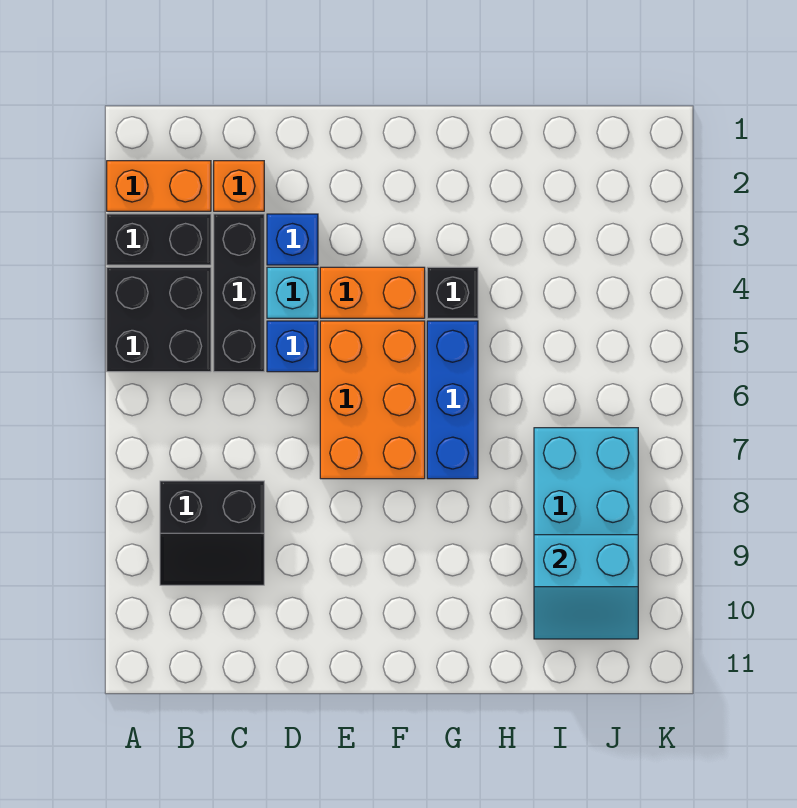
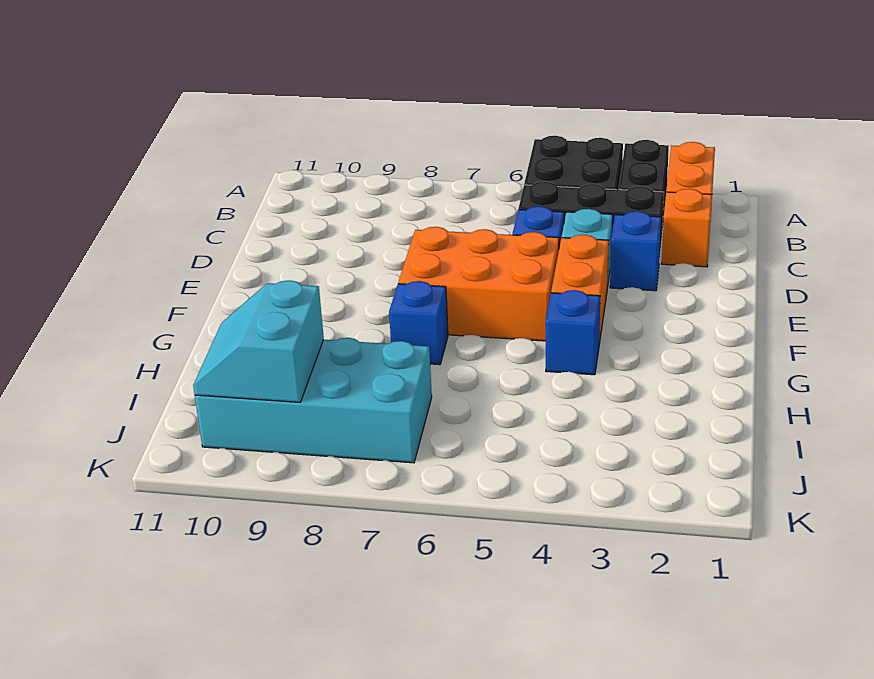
black slope B8:C9 level 1 top 8 -> none
black brick G4 level 1 -> blue brick G4 level 1
blue brick G5:G7 level 1 -> blue brick G7 level 1

